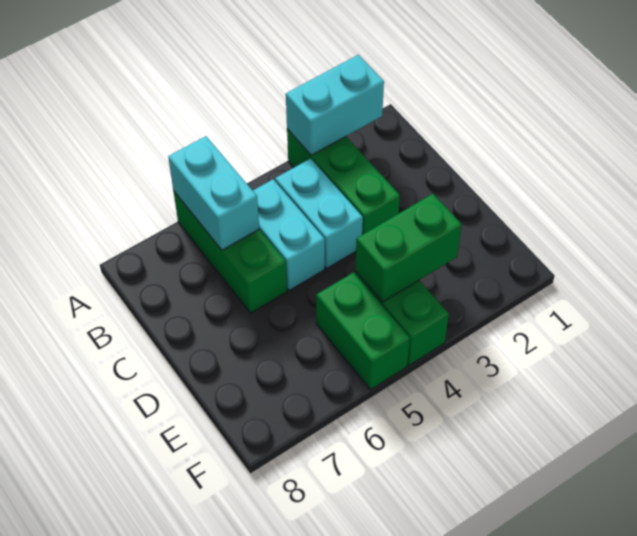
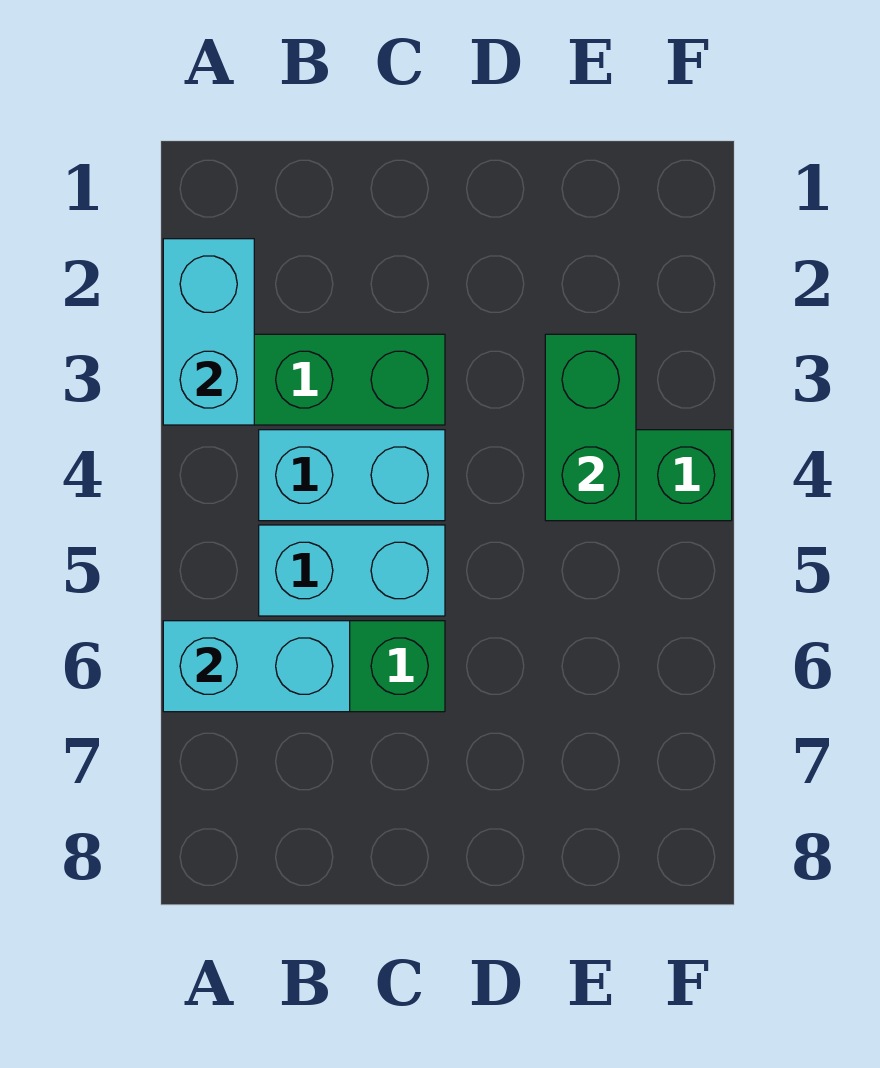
green brick E5:F5 level 1 -> none

